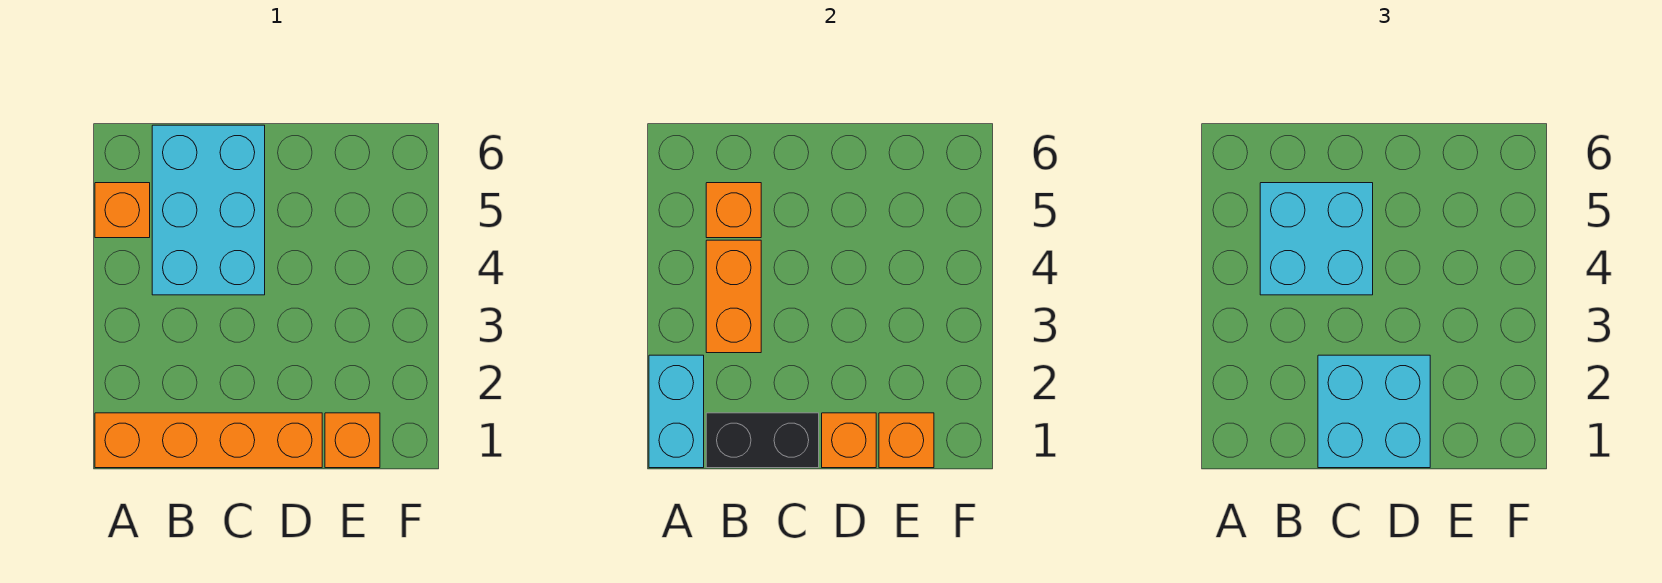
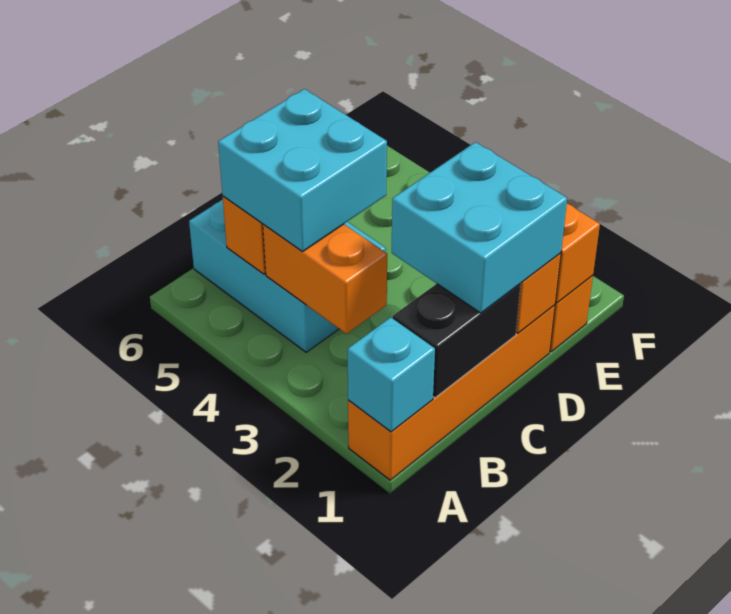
cyan brick A1:A2 level 2 -> cyan brick A1 level 2
orange brick A5 level 1 -> none

